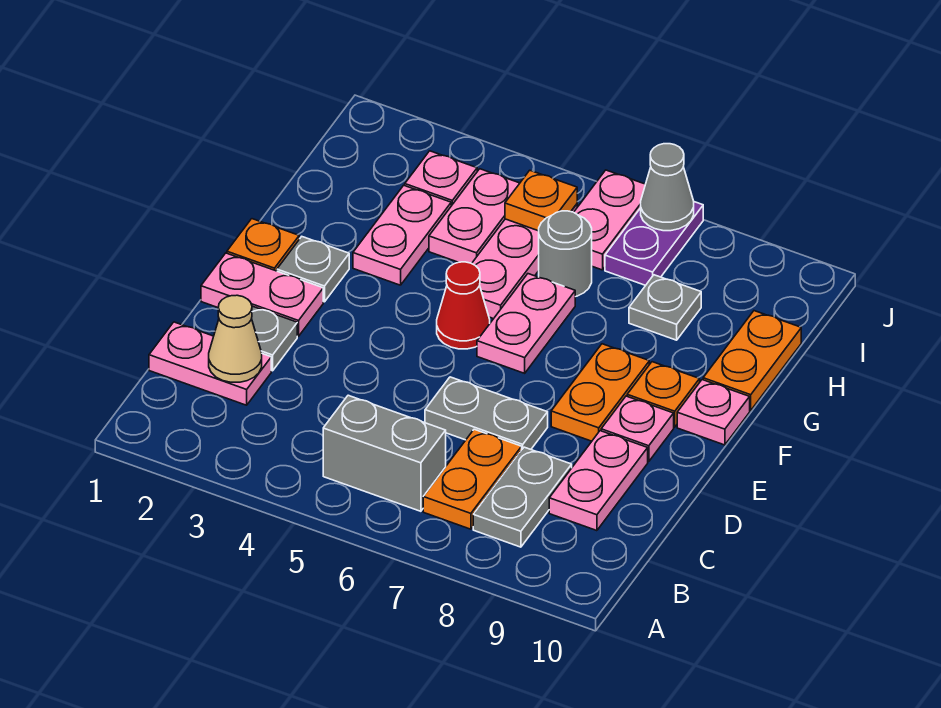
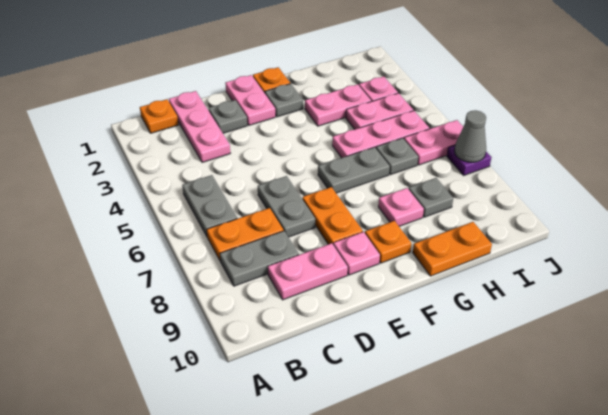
grey brick B5:B6 level 1 -> grey plate B5:B6 level 1
pink plate C1:C2 level 1 -> pink plate C1:C3 level 1
tan cone C2 level 2 -> none
orange plate E8:F8 level 1 -> orange plate E7:E8 level 1
red cone F5 level 1 -> none
pink plate F6:G6 level 1 -> grey plate F6:G6 level 1
pink plate F10 level 1 -> pink plate G8 level 1
grey round brick H6 level 1 -> grey plate H6 level 1
orange plate I5 level 2 -> orange plate B1 level 1
purple plate I7:J7 level 1 -> purple plate J7 level 1

